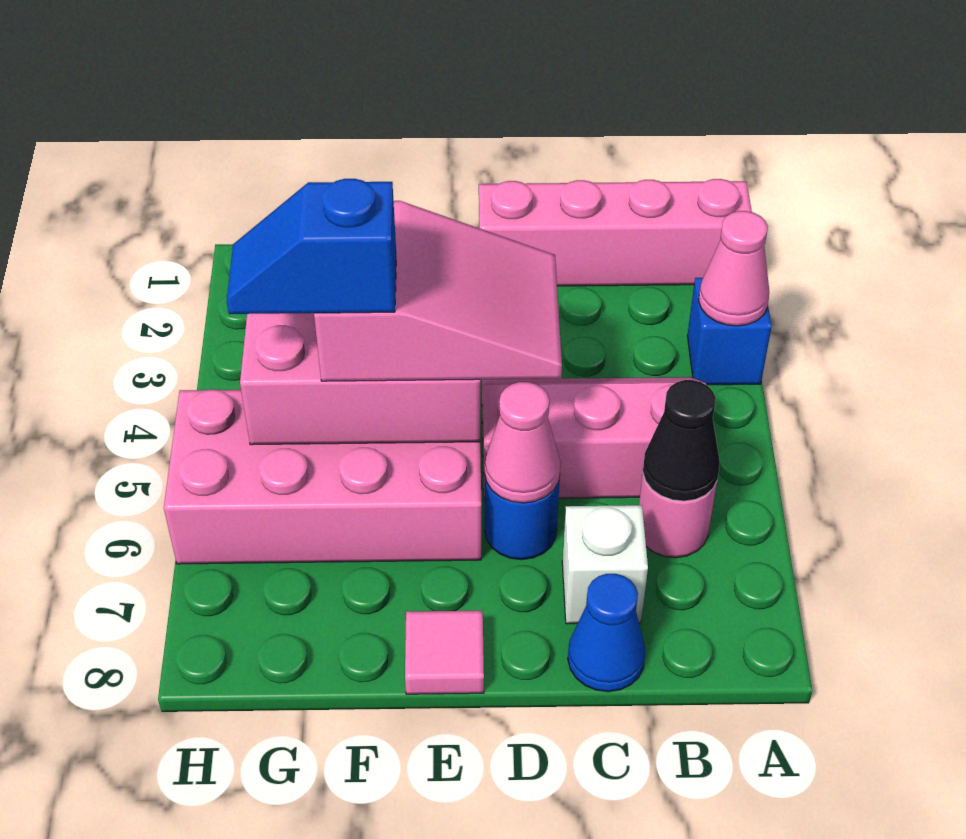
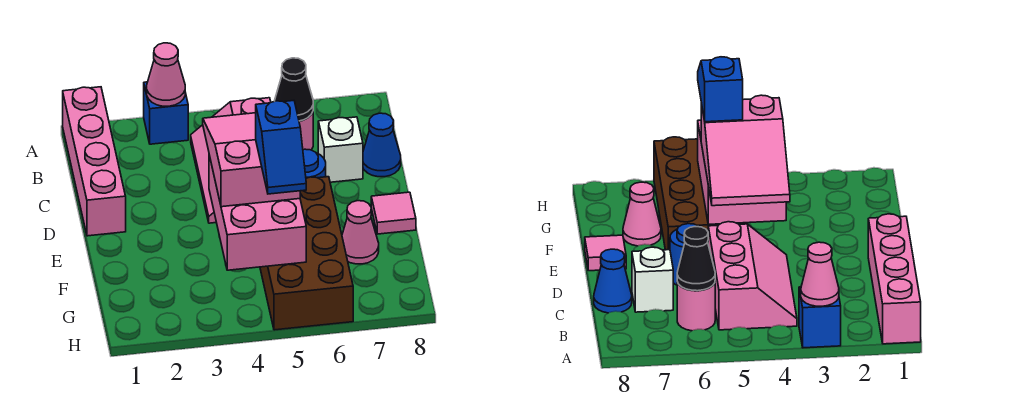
pink cone D6 level 2 -> pink cone F7 level 1
pink brick E5:H6 level 1 -> brown brick E5:H6 level 1

